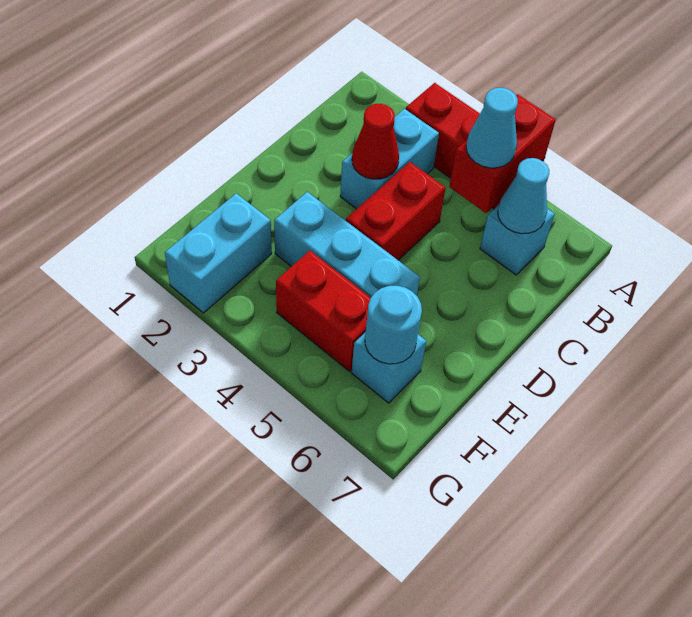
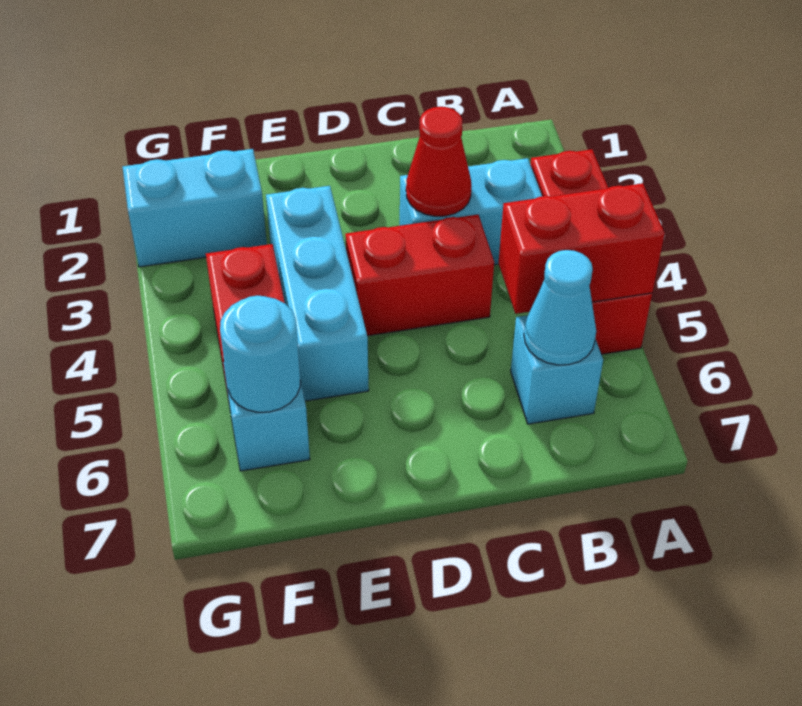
cyan cone B5 level 3 -> none

